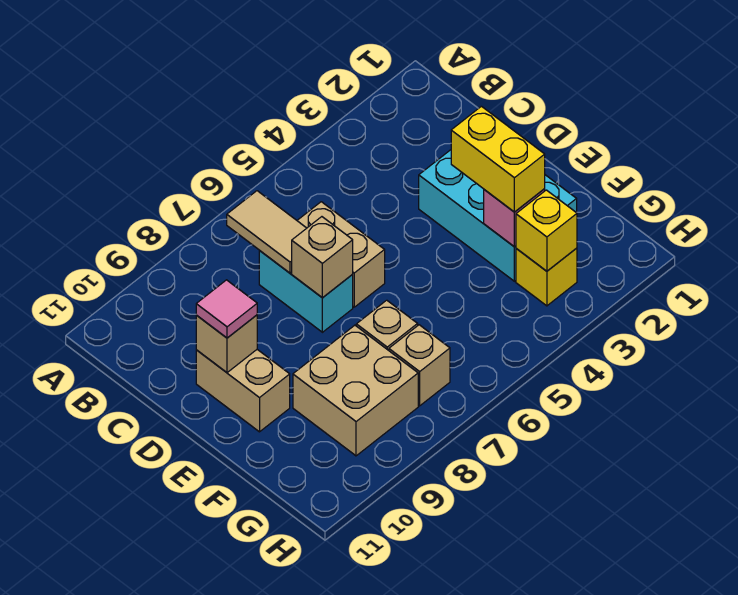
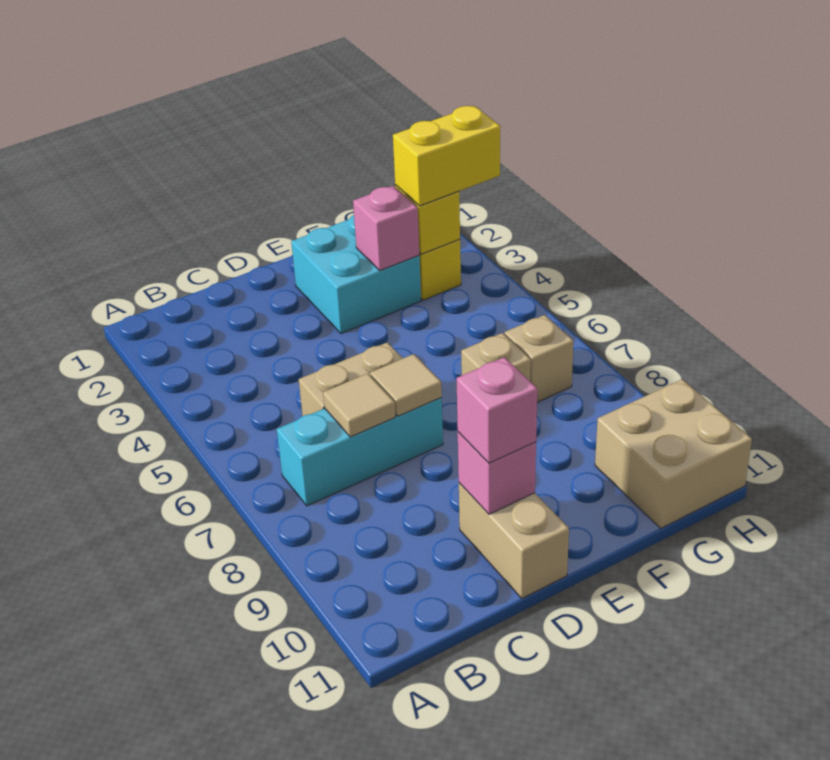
tan tile B7:C7 level 2 -> tan tile C7 level 2
cyan brick C7:D7 level 1 -> cyan brick B7:D7 level 1
cyan brick D2:F3 level 1 -> cyan brick E2:F3 level 1
tan brick D7 level 2 -> tan tile D7 level 2
tan brick D10:E10 level 1 -> tan brick D10:D11 level 1
tan brick D10 level 2 -> pink brick D10 level 2
pink tile D10 level 3 -> pink brick D10 level 3
yellow brick E3:F3 level 3 -> yellow brick G3:H3 level 3
tan brick F8:G9 level 1 -> tan brick G10:H11 level 1

